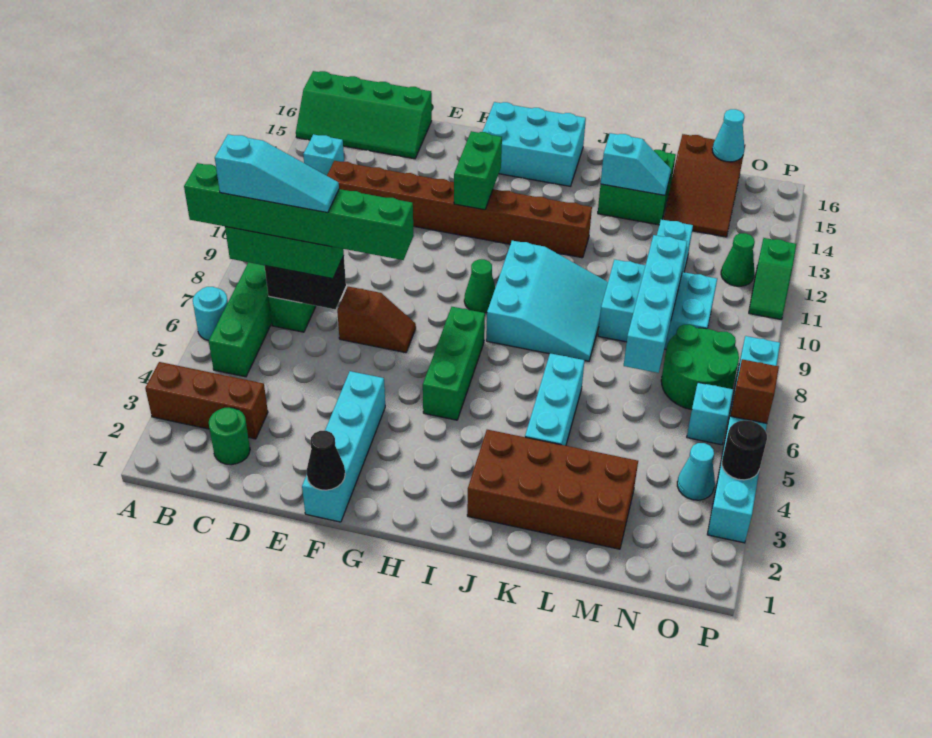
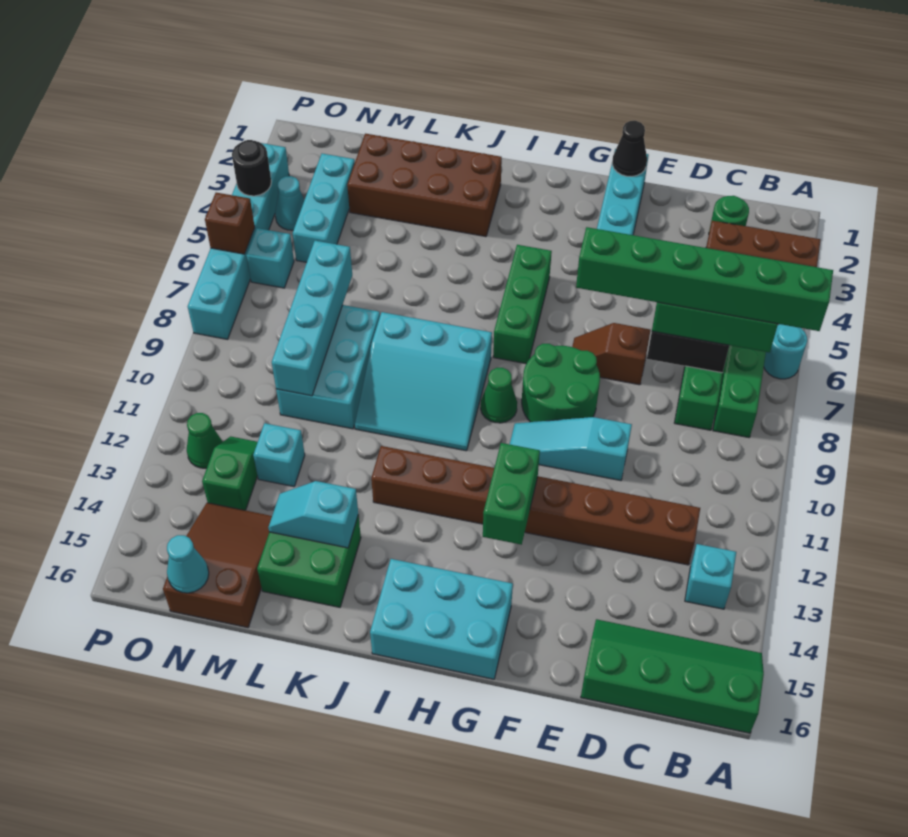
cyan slope B7:D7 level 5 top B -> cyan slope E10:G10 level 1 top E
cyan slope I8:K10 level 1 top I -> cyan slope I8:K10 level 1 top 8
cyan brick K4:K6 level 1 -> cyan brick N3:N5 level 1
cyan brick L9:N10 level 1 -> cyan brick L8:M10 level 1
green round brick N7:O8 level 1 -> green round brick F8:G9 level 1
green slope P11:P12 level 1 top 12 -> green slope N12:N13 level 1 top 13

